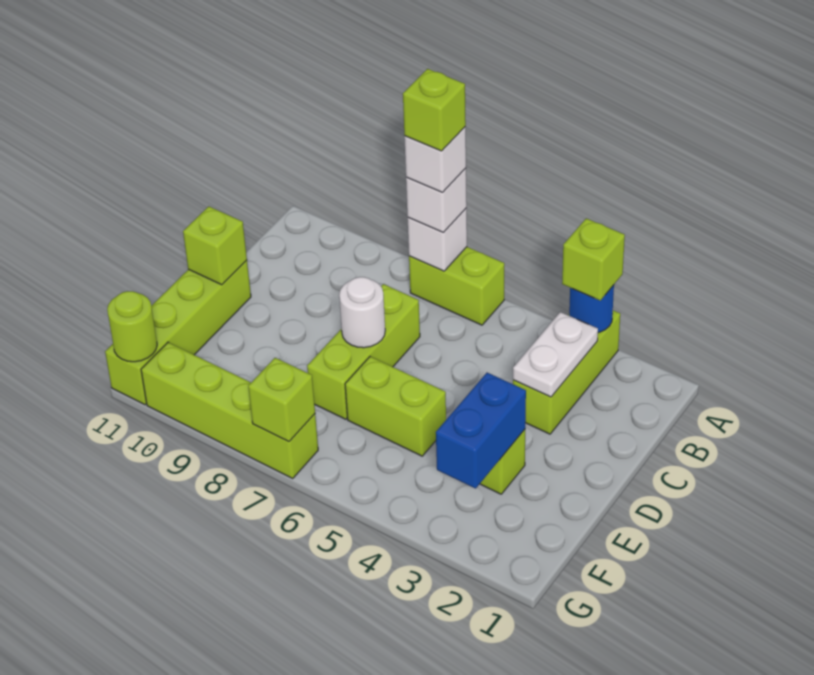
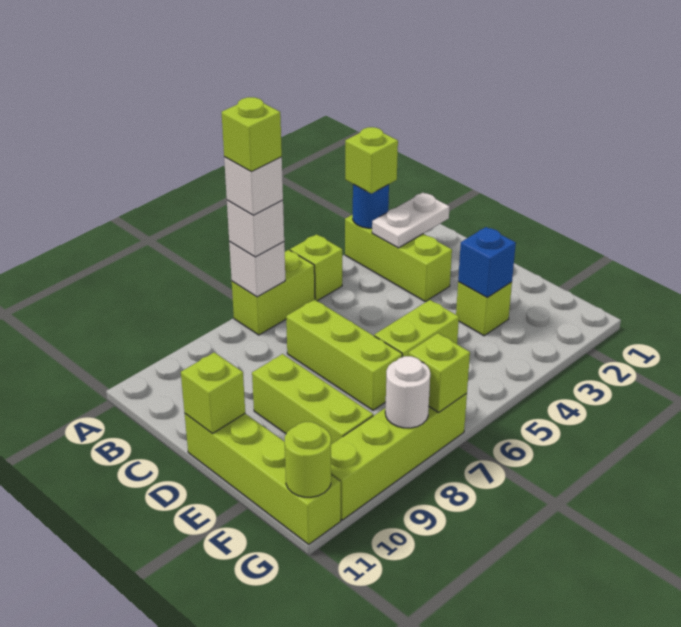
none -> lime brick A5 level 1
white plate B3:C3 level 2 -> white plate B2:B3 level 2
white round brick D7 level 2 -> white round brick G8 level 2
none -> lime brick D9:F9 level 1
blue brick E3:F3 level 2 -> blue brick E3 level 2

